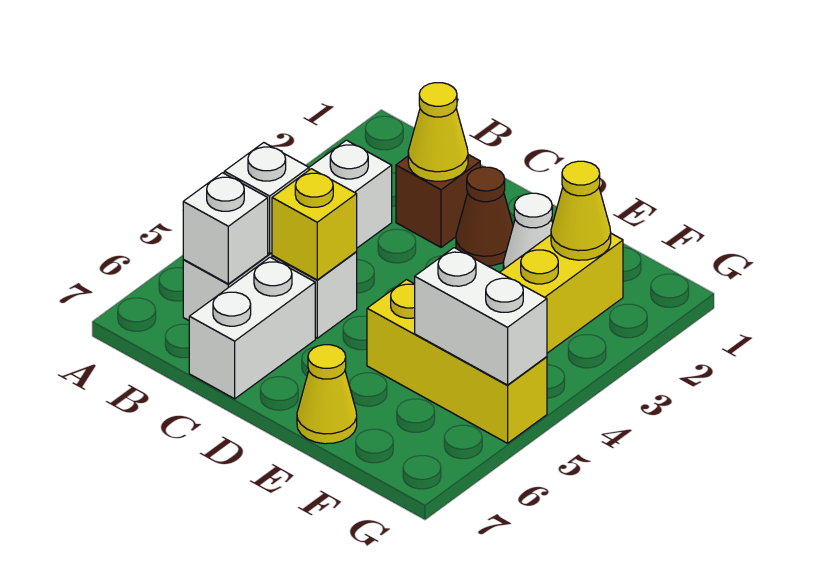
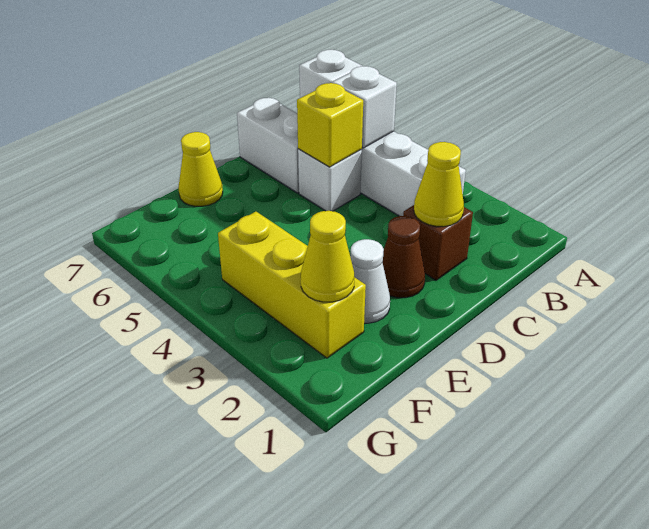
yellow brick E5:G5 level 1 -> none
white brick F5:G5 level 2 -> none

